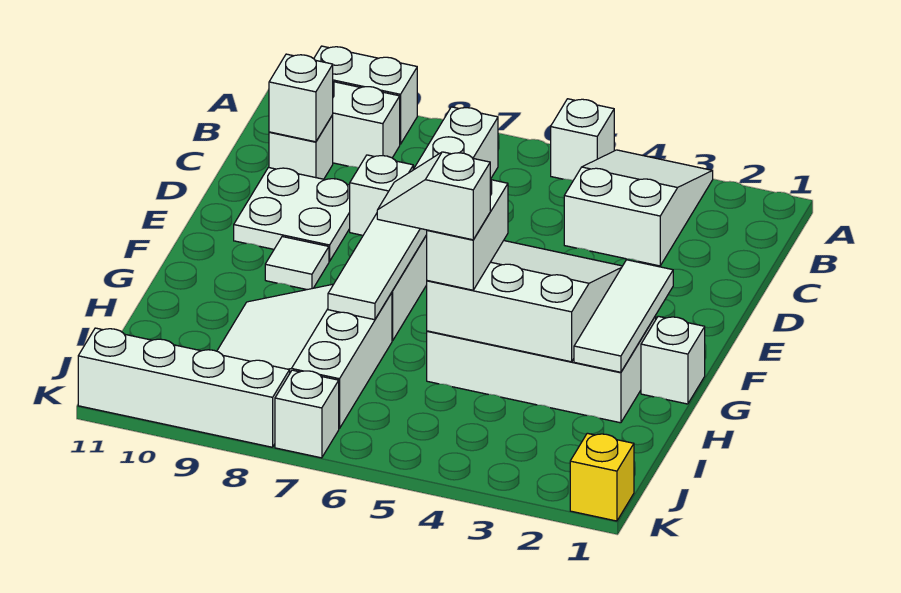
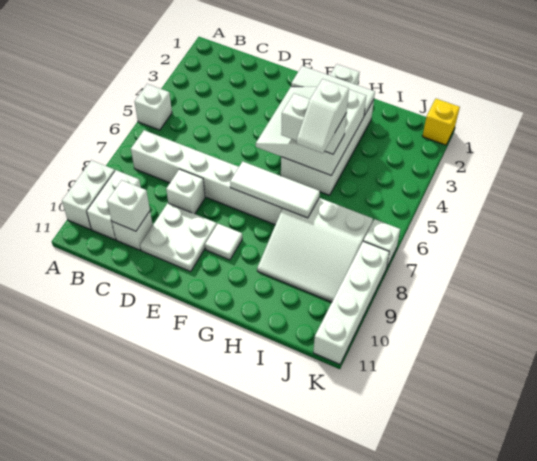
white slope A3:C4 level 1 top C -> none

